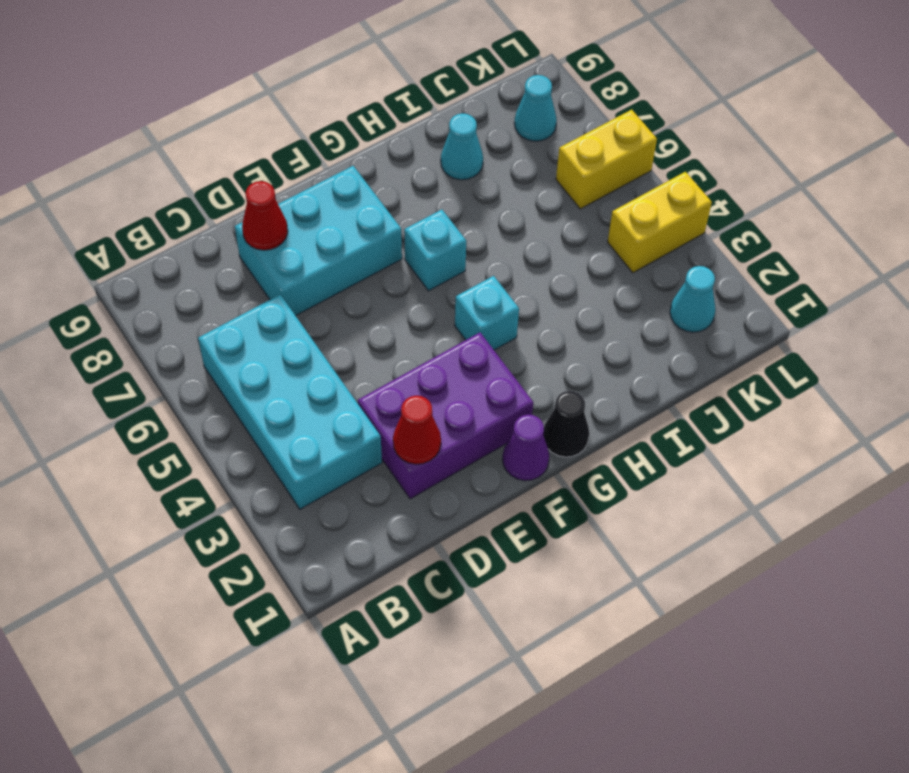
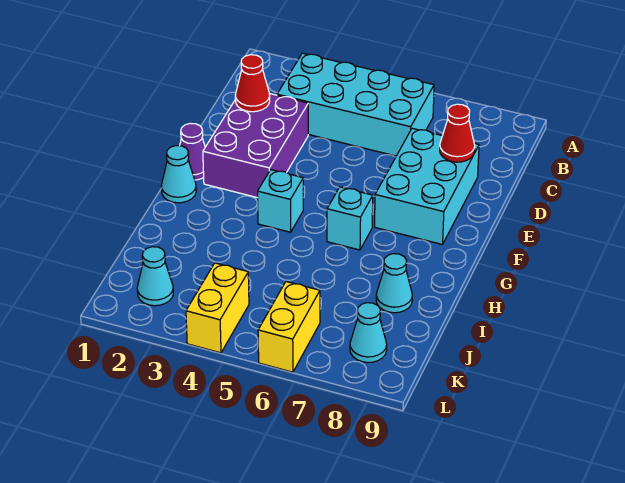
black cone G1 level 1 -> cyan cone G1 level 1

